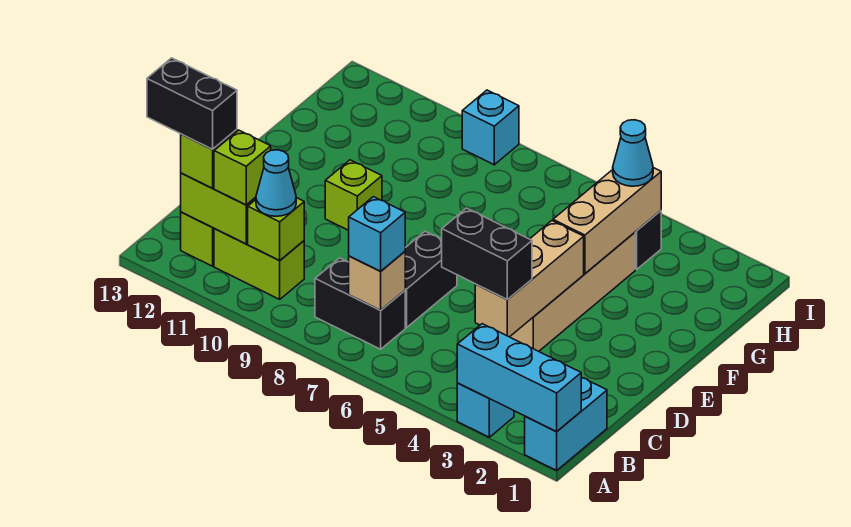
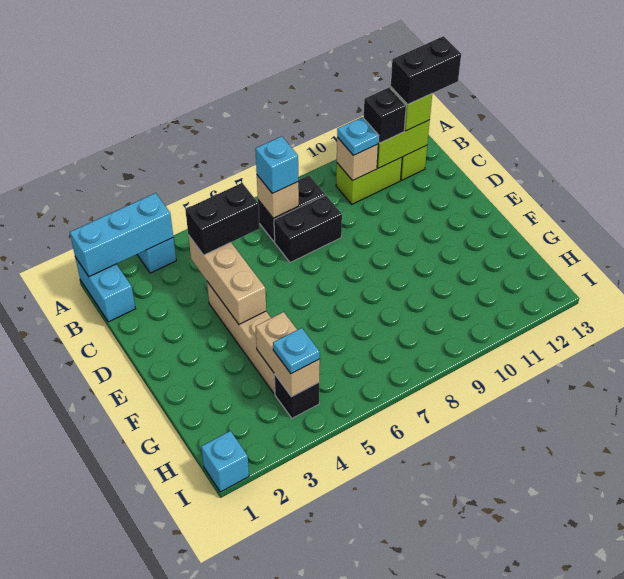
lime brick B10 level 2 -> tan brick B10 level 2
cyan cone B10 level 3 -> cyan plate B10 level 3
lime brick B11 level 3 -> black brick B11 level 3
black brick C7:D7 level 1 -> black brick C7:C8 level 1
lime brick E10 level 1 -> none
tan brick F4:H4 level 2 -> tan brick G4:H4 level 2
cyan cone H4 level 3 -> cyan plate H4 level 3
cyan brick I9 level 1 -> cyan brick I1 level 1

